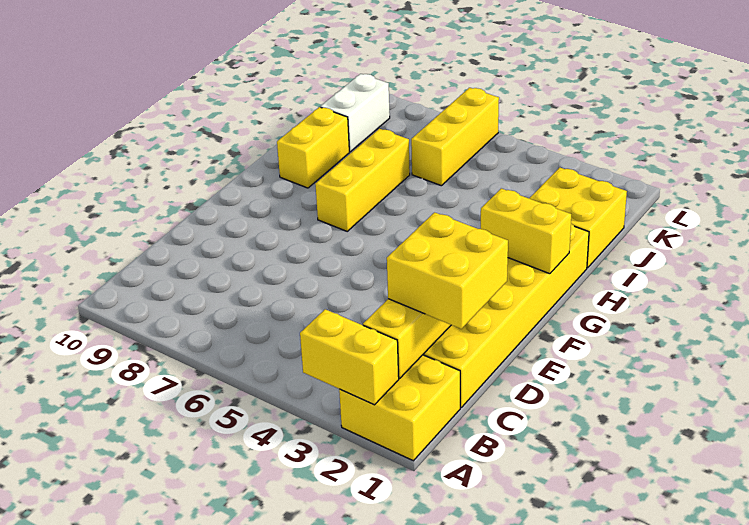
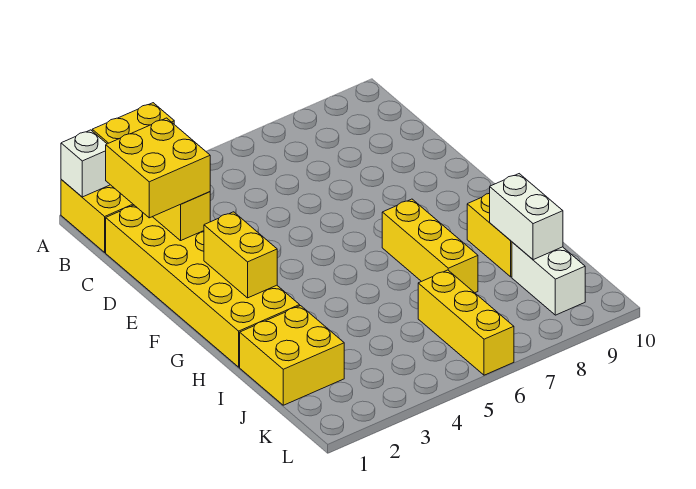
none -> white brick A1 level 2
yellow brick G1:G2 level 2 -> yellow brick F2:G2 level 2
none -> white brick I9:J9 level 2

